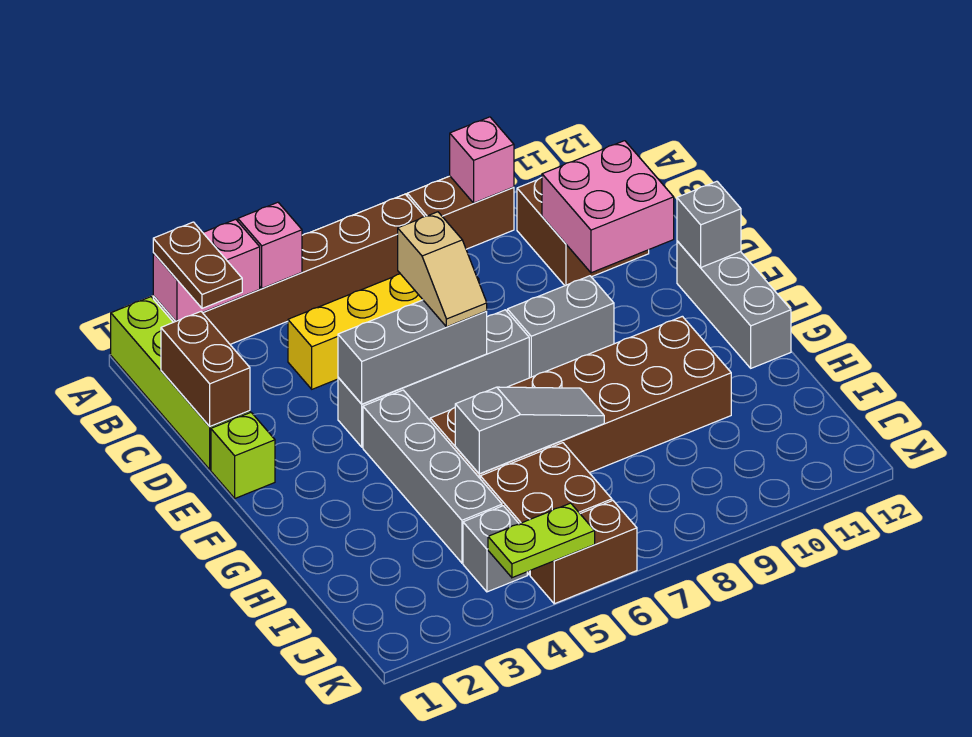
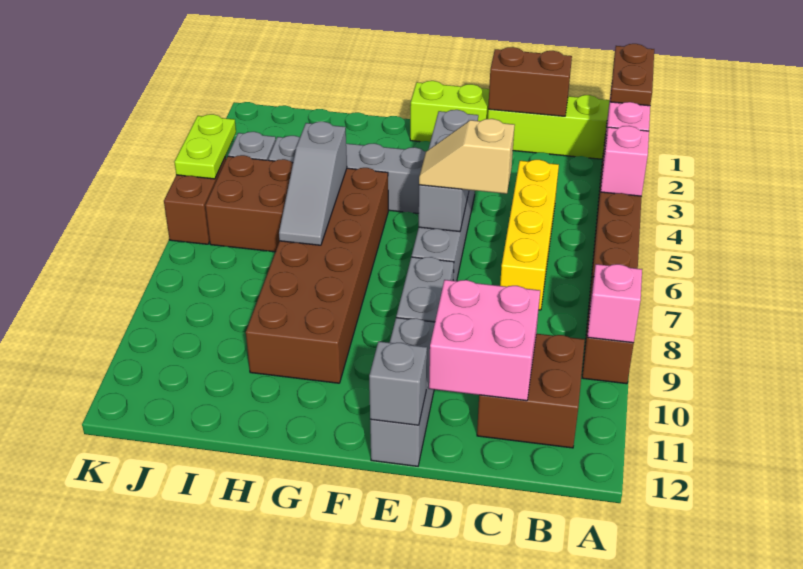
brown plate A2:B2 level 3 -> brown plate A1:A2 level 3
lime brick E1 level 1 -> lime brick E1:F1 level 1
grey brick E12:G12 level 1 -> grey brick E10:E12 level 1

